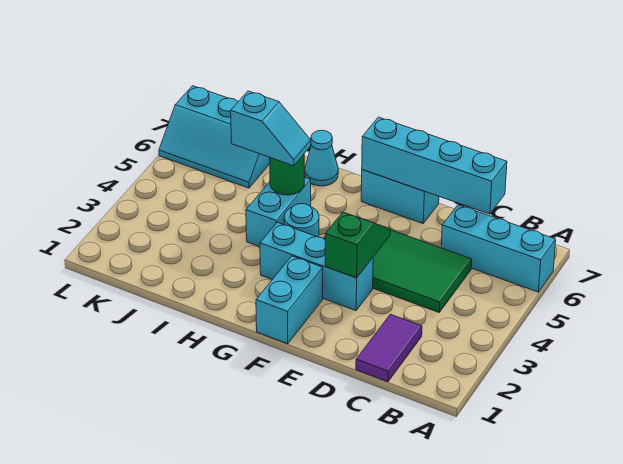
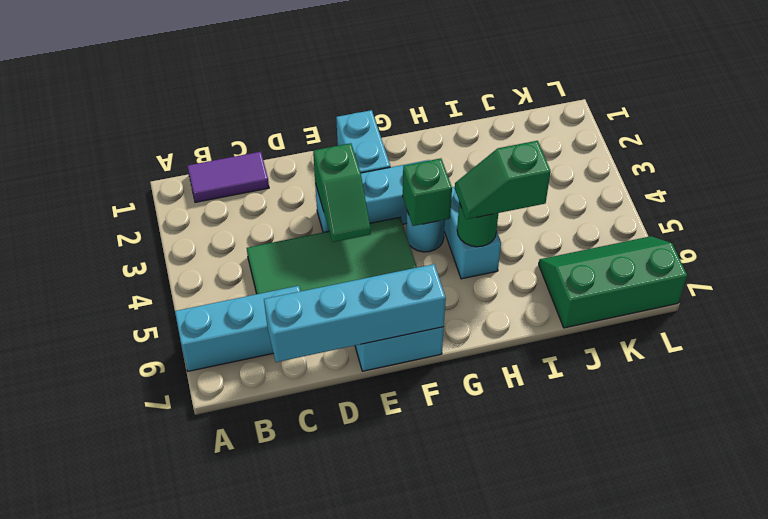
purple tile C1:C2 level 1 -> purple tile B1:C1 level 1
none -> green brick G4 level 2
cyan slope H5:I5 level 3 top I -> green slope H5:I5 level 3 top I
cyan cone H7 level 1 -> none
cyan slope J6:L7 level 1 top 7 -> green slope J6:L7 level 1 top 7

